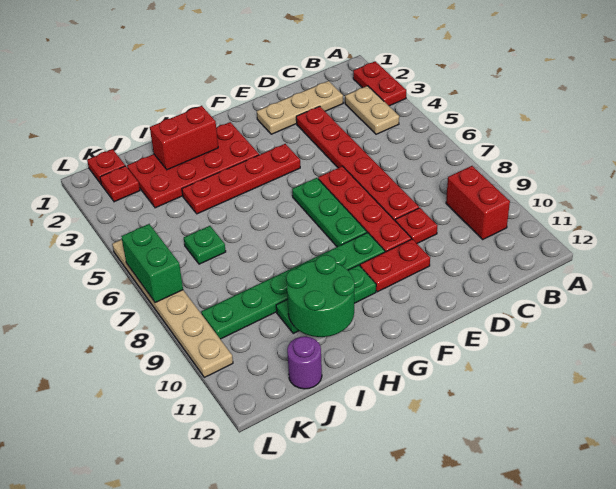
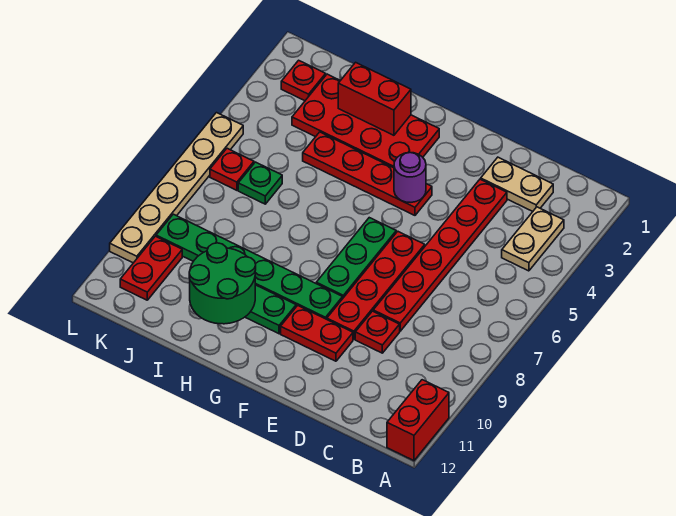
red plate A2:A3 level 1 -> red plate K10:K11 level 1
red brick B9:B10 level 1 -> red brick A11:A12 level 1
tan plate C2:E2 level 1 -> tan plate C2:D2 level 1
purple round brick J12 level 1 -> purple round brick F4 level 2
red plate K1 level 1 -> red plate K6 level 1
green brick L6:L7 level 2 -> none

